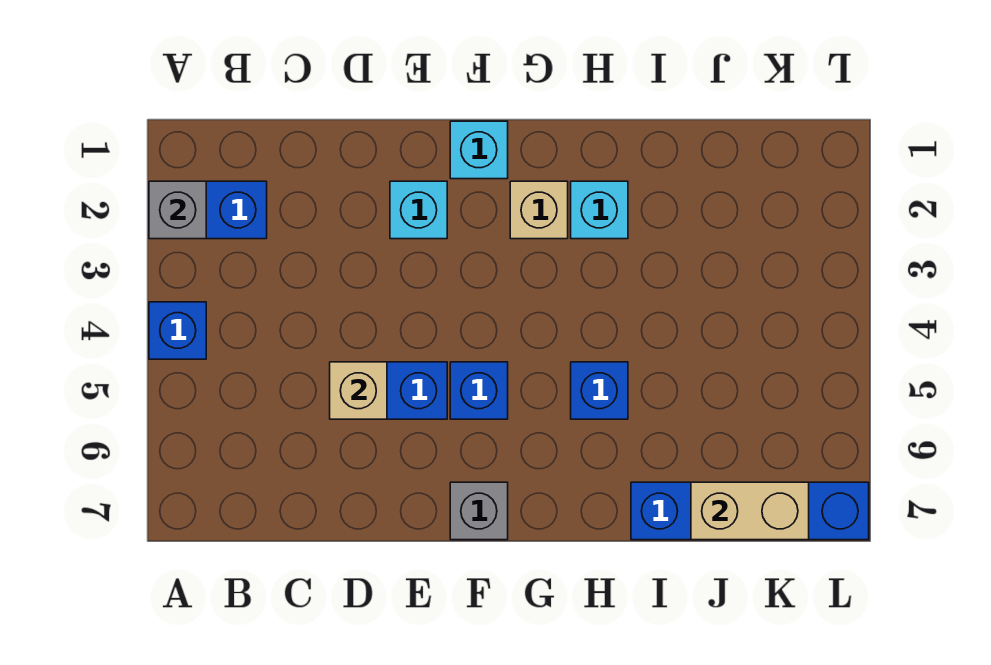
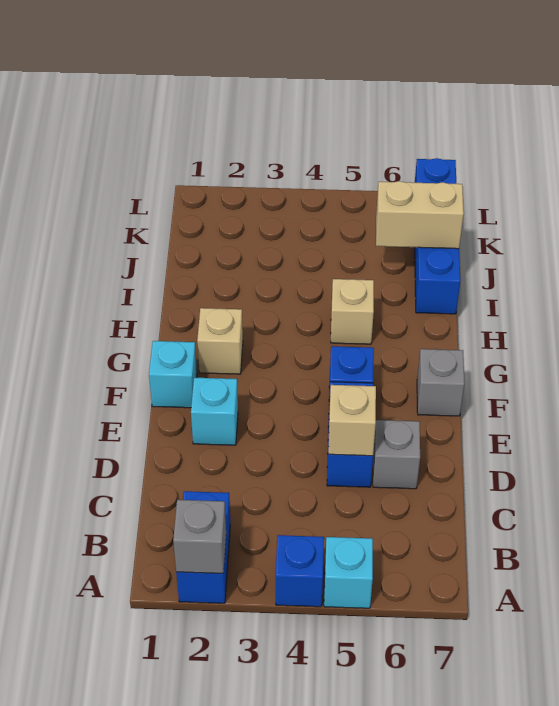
none -> grey brick D6 level 1
cyan brick H2 level 1 -> cyan brick A5 level 1
blue brick H5 level 1 -> tan brick H5 level 1
tan brick J7:K7 level 2 -> tan brick J6:J7 level 2

